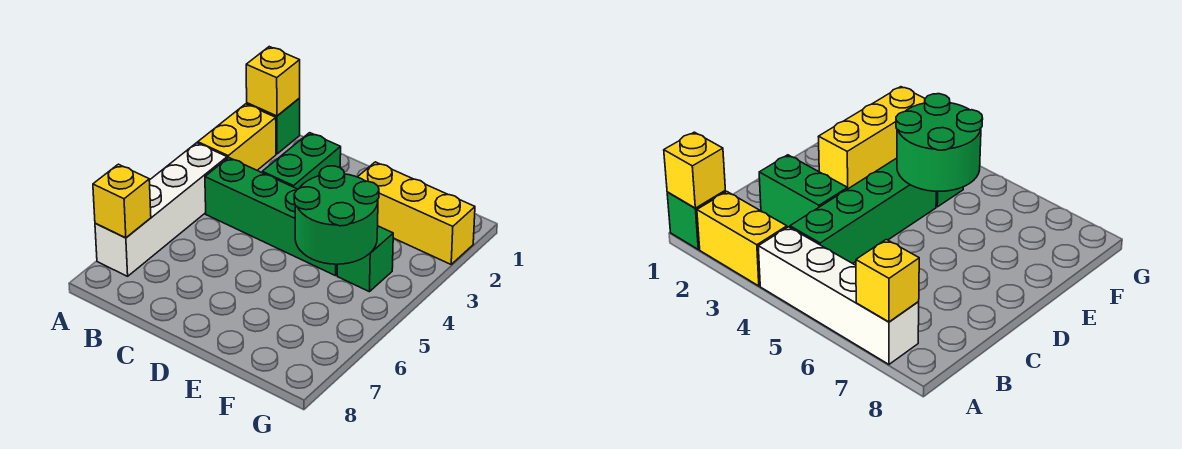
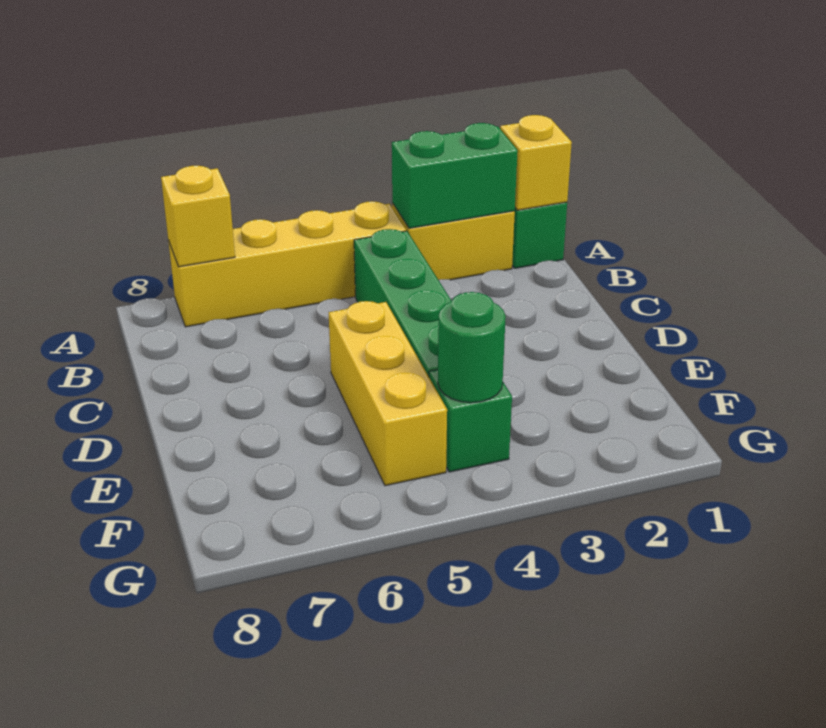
white brick A4:A7 level 1 -> yellow brick A4:A7 level 1
green brick C2:C3 level 1 -> green brick A2:A3 level 2
yellow brick E2:G2 level 1 -> yellow brick D5:F5 level 1
green round brick E4:F5 level 2 -> green round brick F4 level 2

